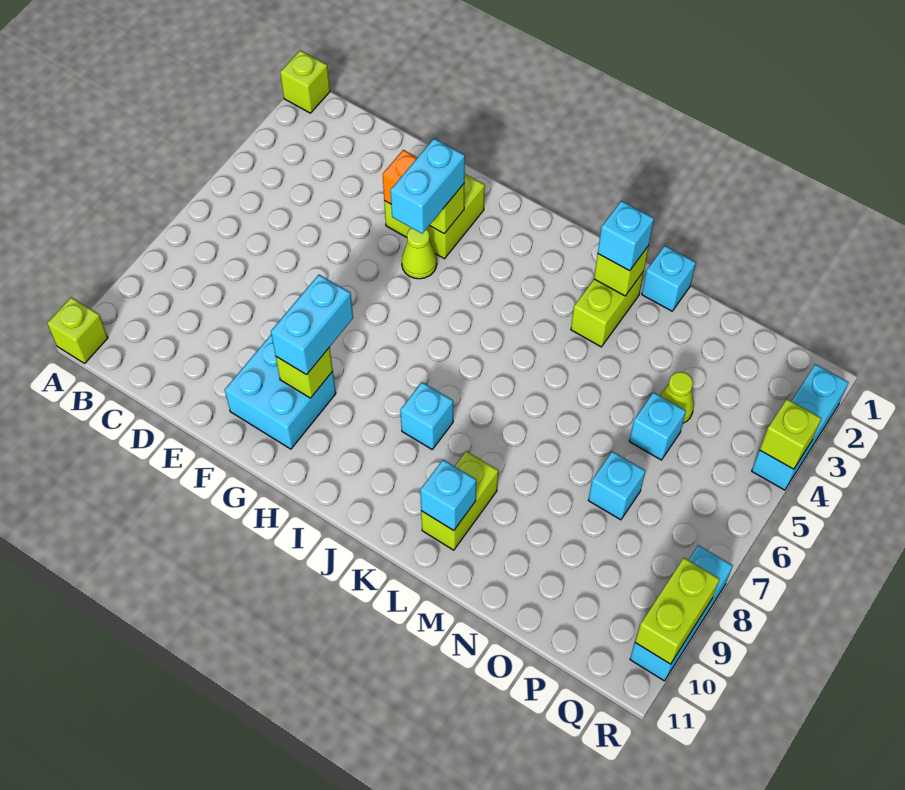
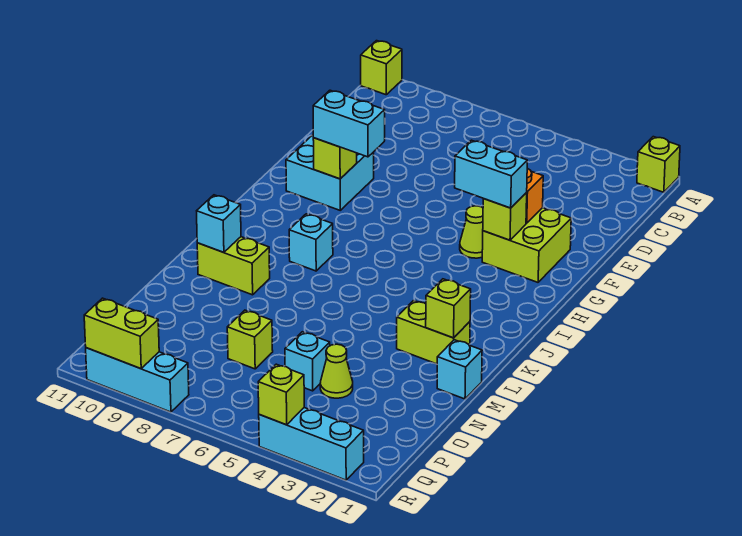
cyan brick L2 level 3 -> none
cyan brick O7 level 1 -> lime brick O7 level 1

